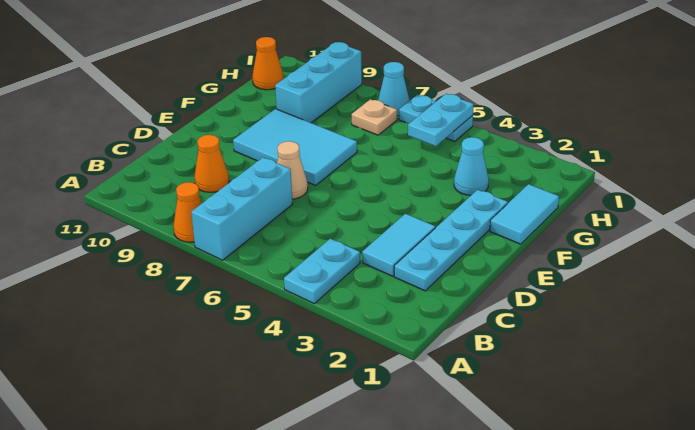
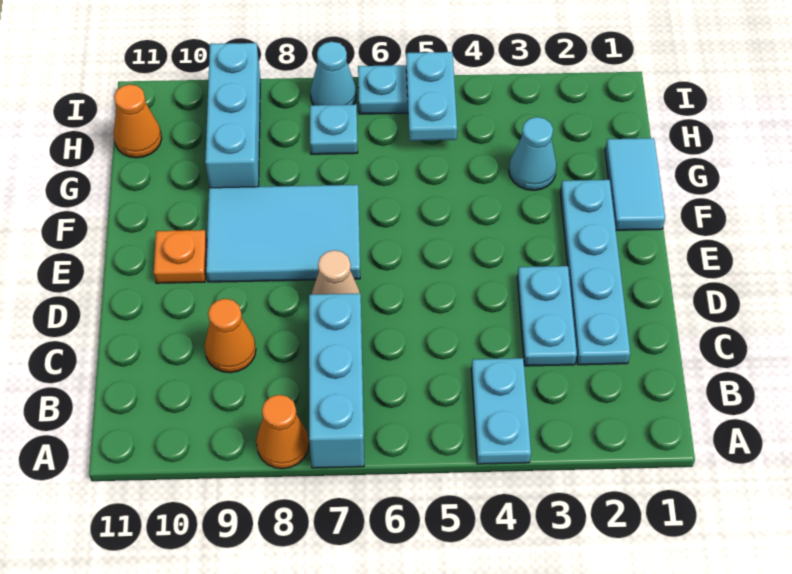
cyan tile C3:D3 level 1 -> cyan plate C3:D3 level 1
none -> orange plate E10 level 1
tan plate H7 level 1 -> cyan plate H7 level 1

